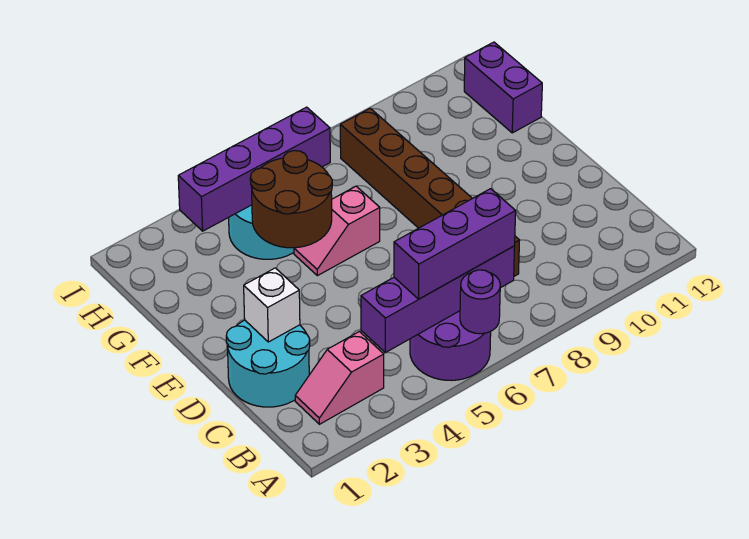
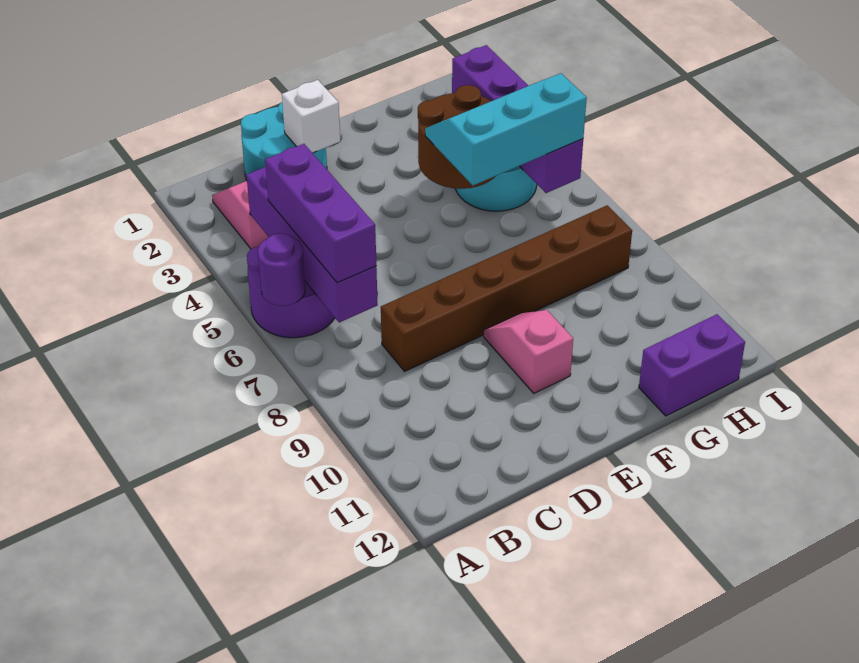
pink slope F5:F6 level 1 top 6 -> pink slope E9:E10 level 1 top 10
none -> cyan slope F5:H6 level 3 top 6

